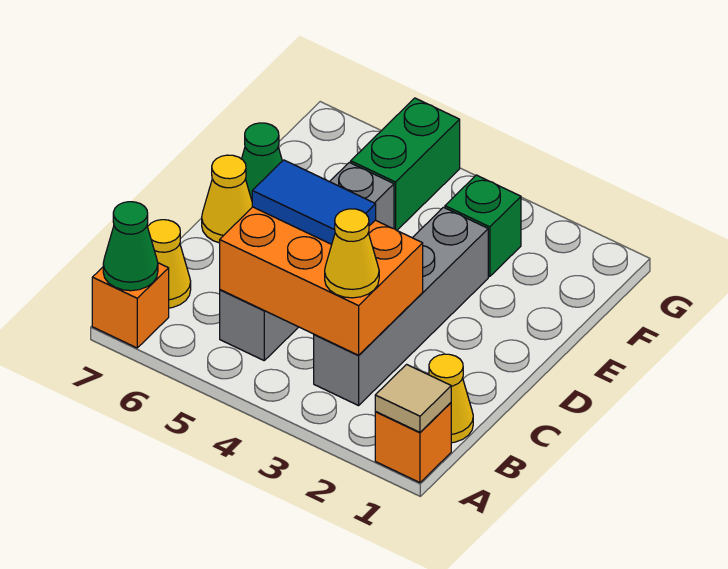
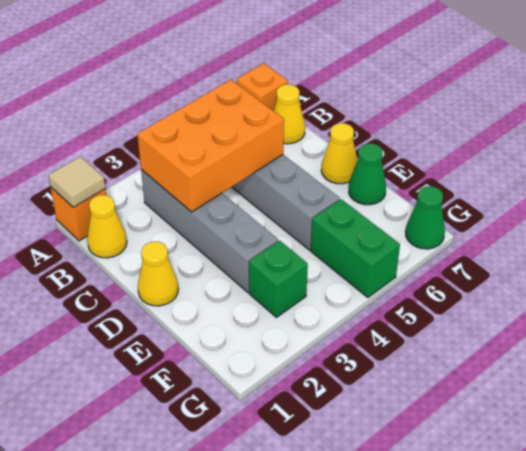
green cone A7 level 2 -> green cone G7 level 1
yellow cone B3 level 3 -> yellow cone D1 level 1
blue tile C4:C5 level 3 -> none

